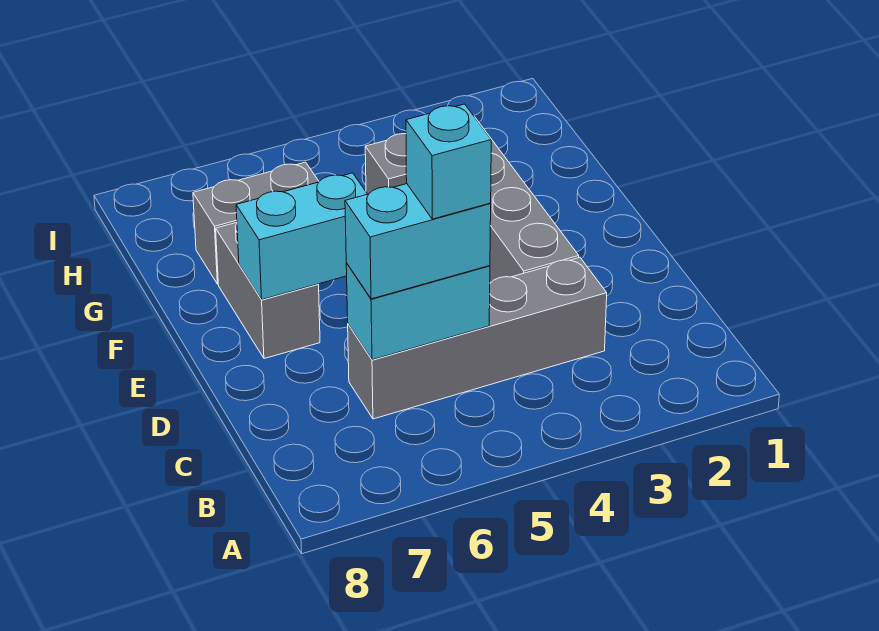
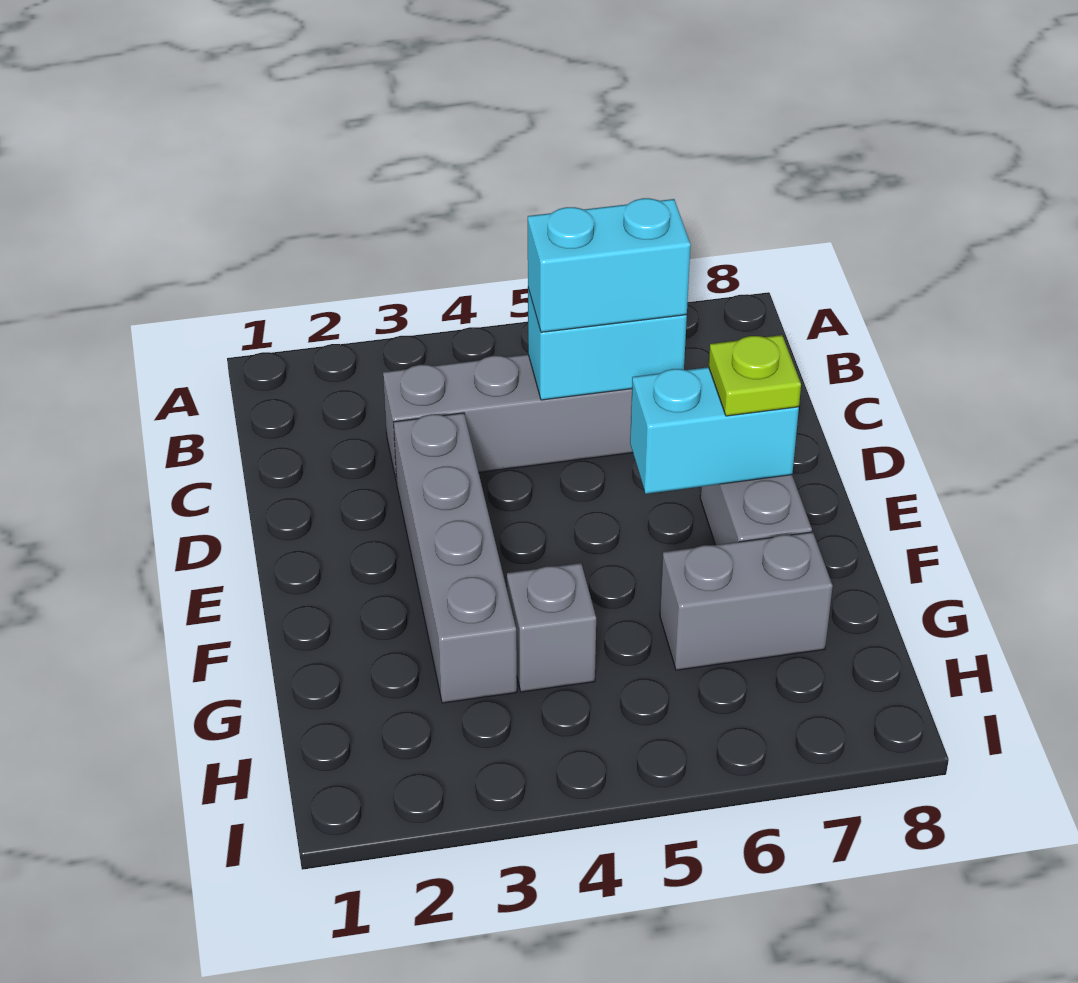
cyan brick C5 level 4 -> none
none -> lime plate E7 level 3

